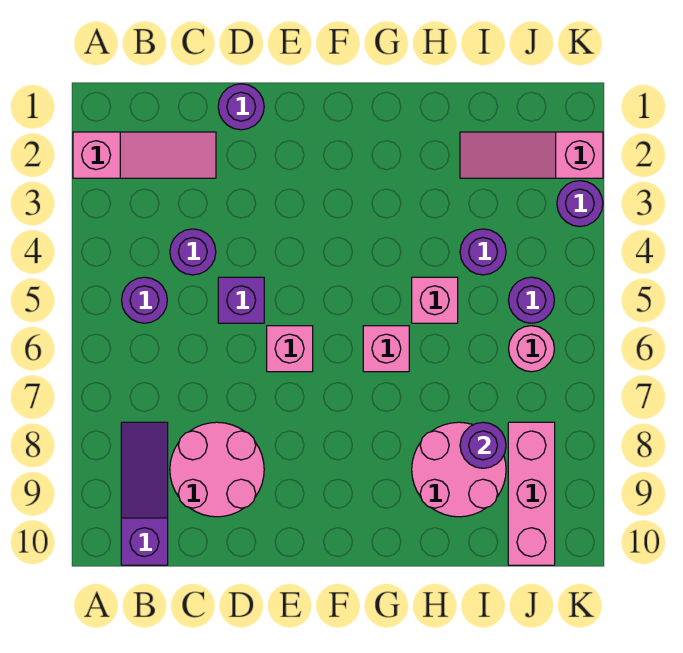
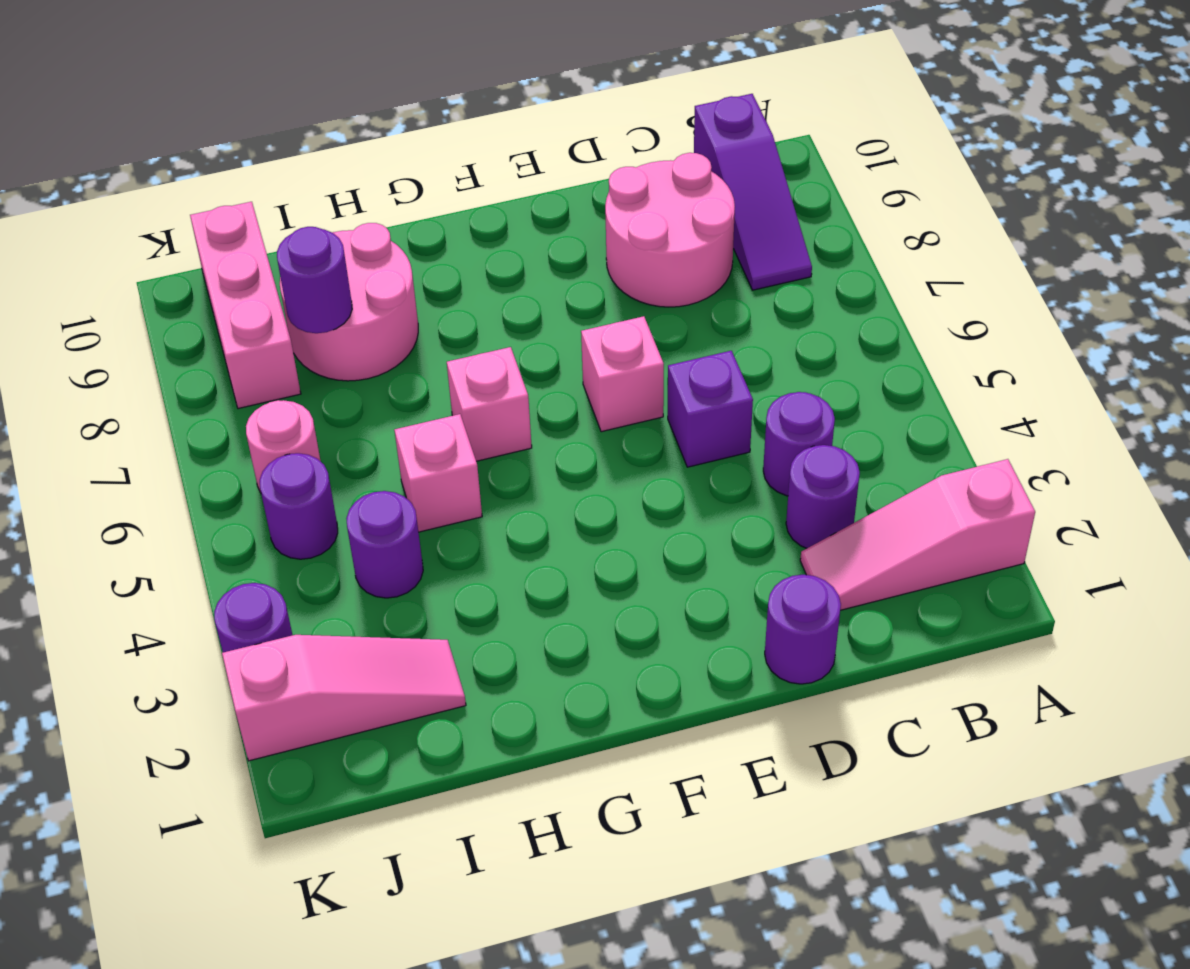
purple round brick B5 level 1 -> purple round brick C3 level 1

